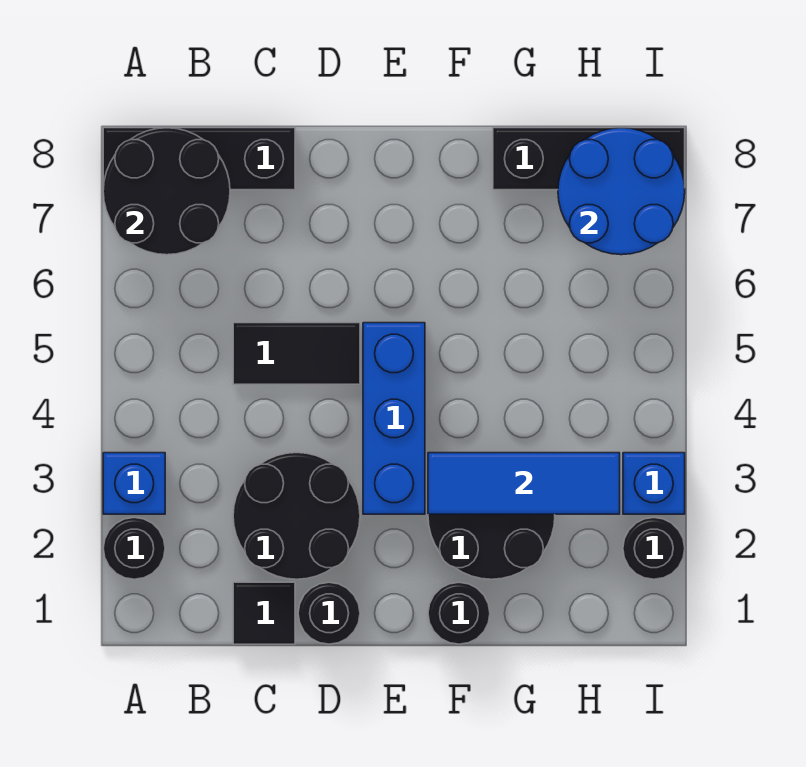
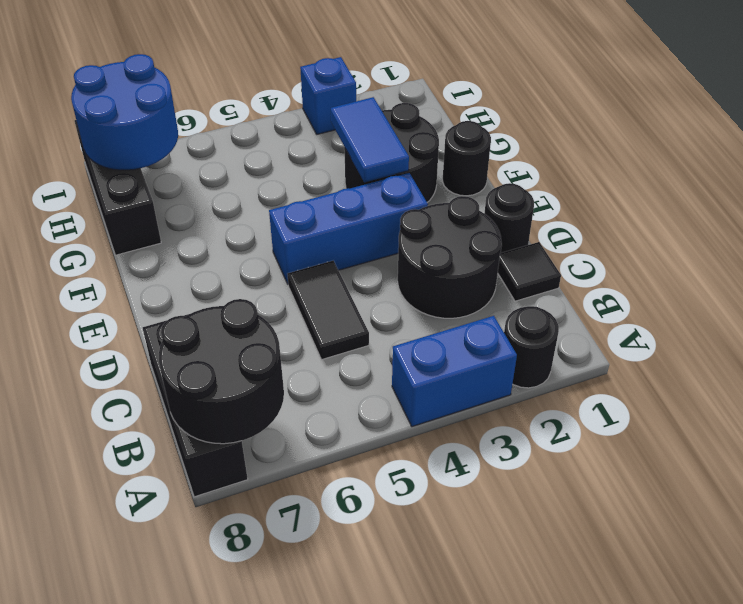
blue brick A3 level 1 -> blue brick A3:A4 level 1
blue tile F3:H3 level 2 -> blue tile F3:G3 level 2
black round brick I2 level 1 -> none

